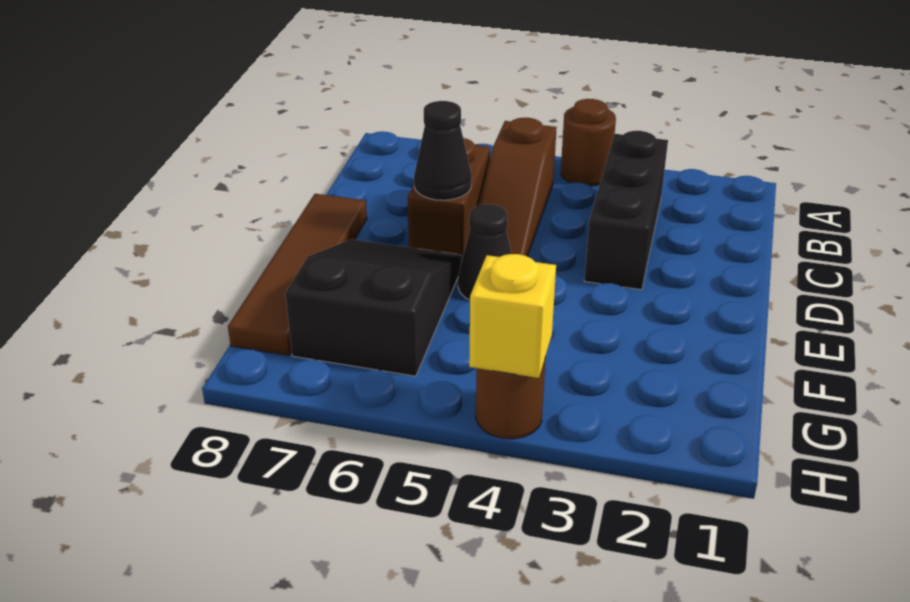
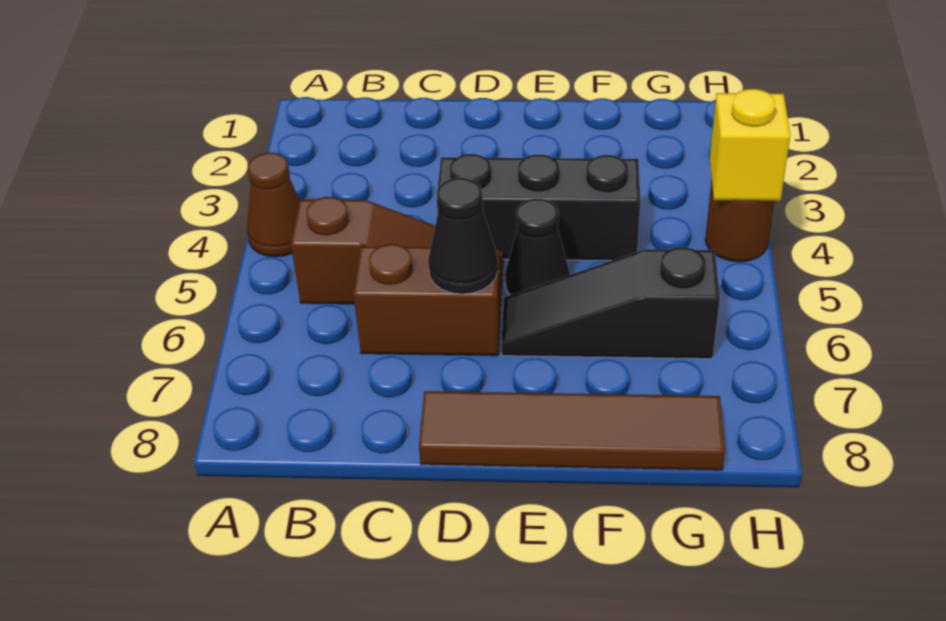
brown round brick A4 level 1 -> brown cone A4 level 1
black brick B3:D3 level 1 -> black brick D4:F4 level 1
black slope E6:G7 level 1 top G -> black slope E6:G6 level 1 top G

